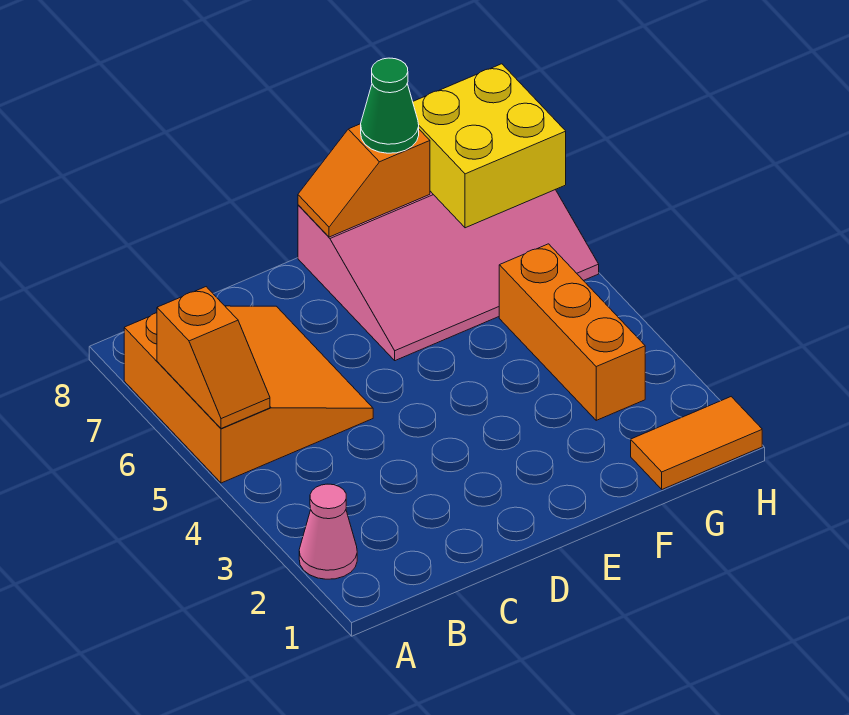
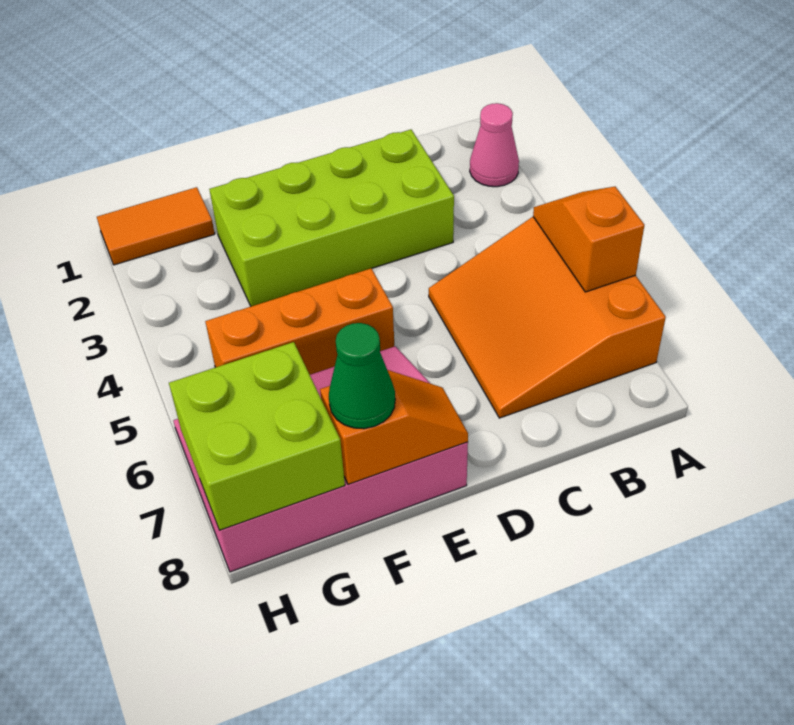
none -> lime brick C2:F3 level 1
orange brick G3:G5 level 1 -> orange brick E5:G5 level 1
yellow brick G7:H8 level 2 -> lime brick G7:H8 level 2

